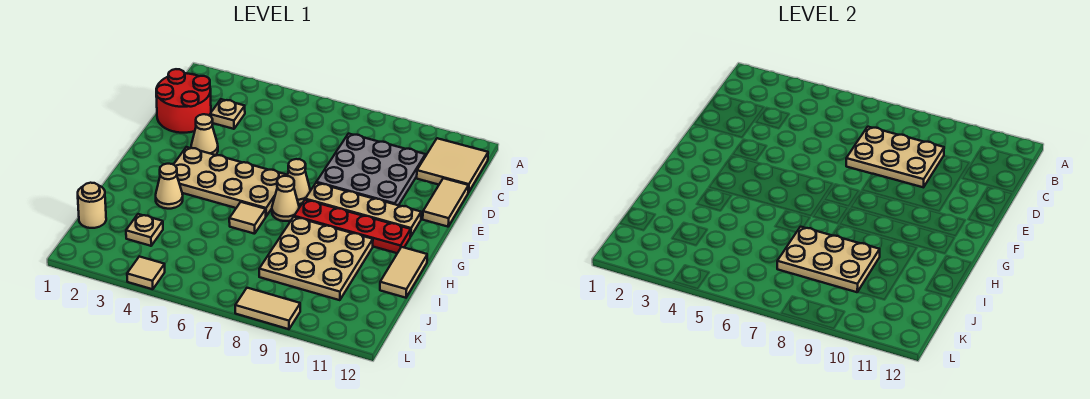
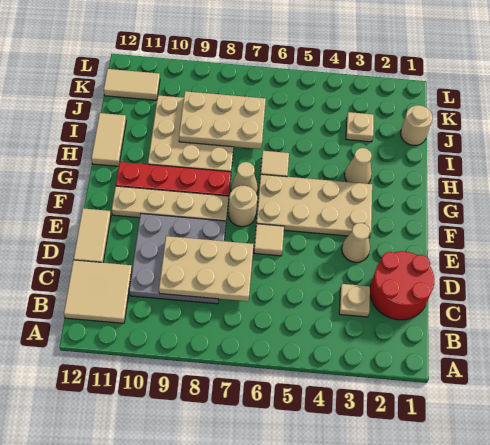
tan cone F7 level 1 -> tan round brick F7 level 1
tan tile L4 level 1 -> tan tile E6 level 1
tan tile L8:L9 level 1 -> tan tile K11:K12 level 1

